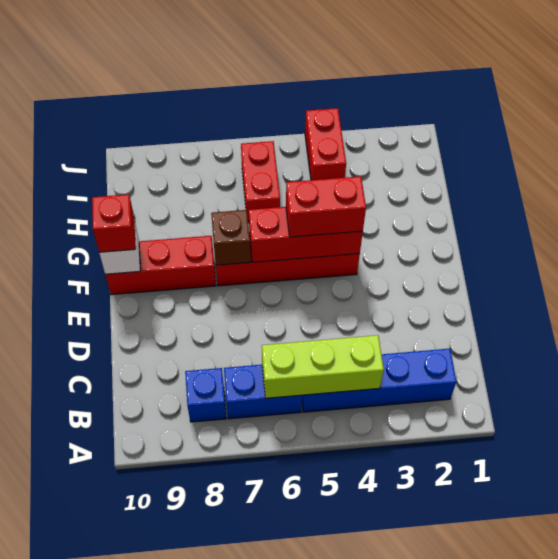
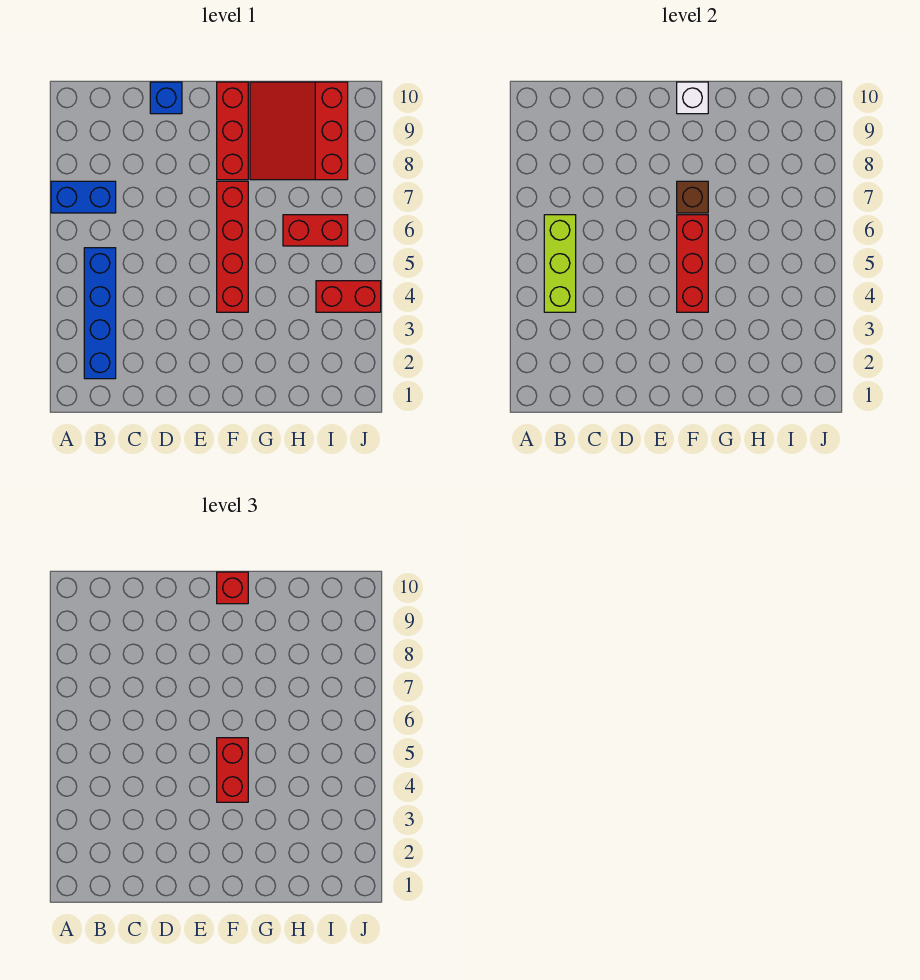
blue brick B6:B7 level 1 -> blue brick A7:B7 level 1
blue brick B8 level 1 -> blue brick D10 level 1
none -> red slope G8:I10 level 1 top I

